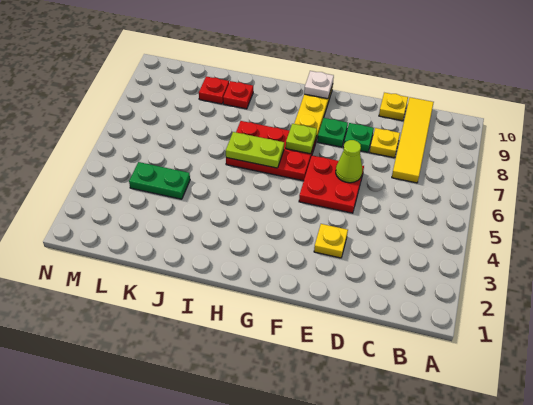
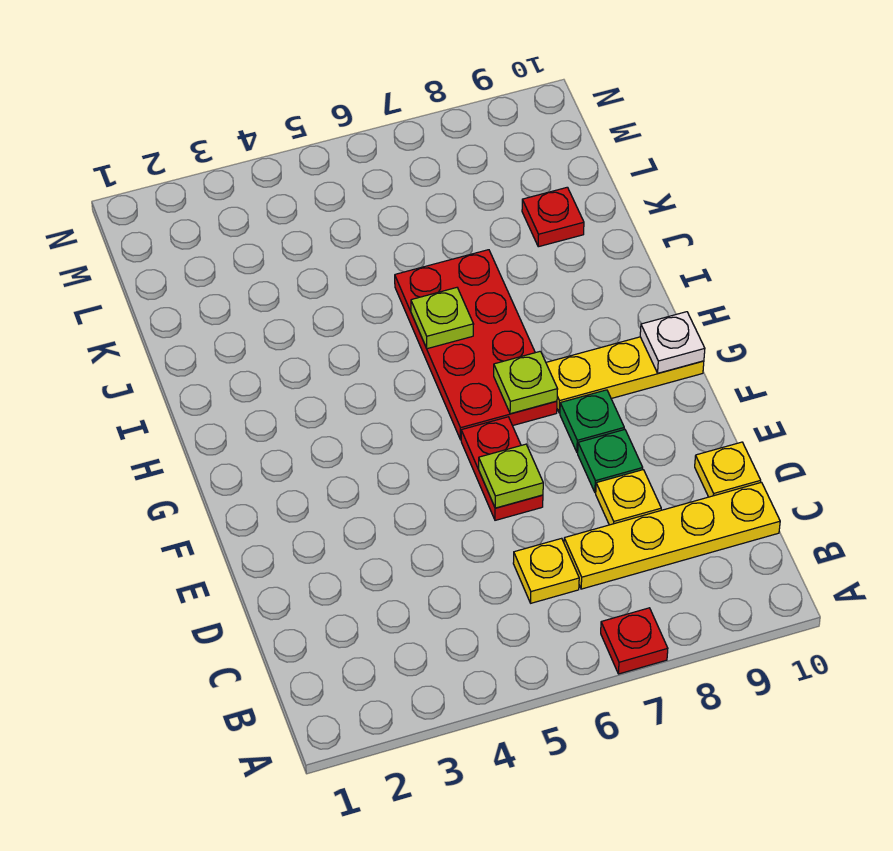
yellow tile C7:C10 level 1 -> yellow plate C7:C10 level 1
yellow plate E3 level 1 -> yellow plate C6 level 1
red plate E5:F6 level 1 -> red plate E6:F6 level 1
lime cone E6 level 2 -> lime plate E6 level 2
red plate G6:I7 level 1 -> red plate G6:J7 level 1
lime plate H6:I6 level 2 -> lime plate I6 level 2
red plate J9 level 1 -> red plate A7 level 1
green plate K4:L4 level 1 -> none

